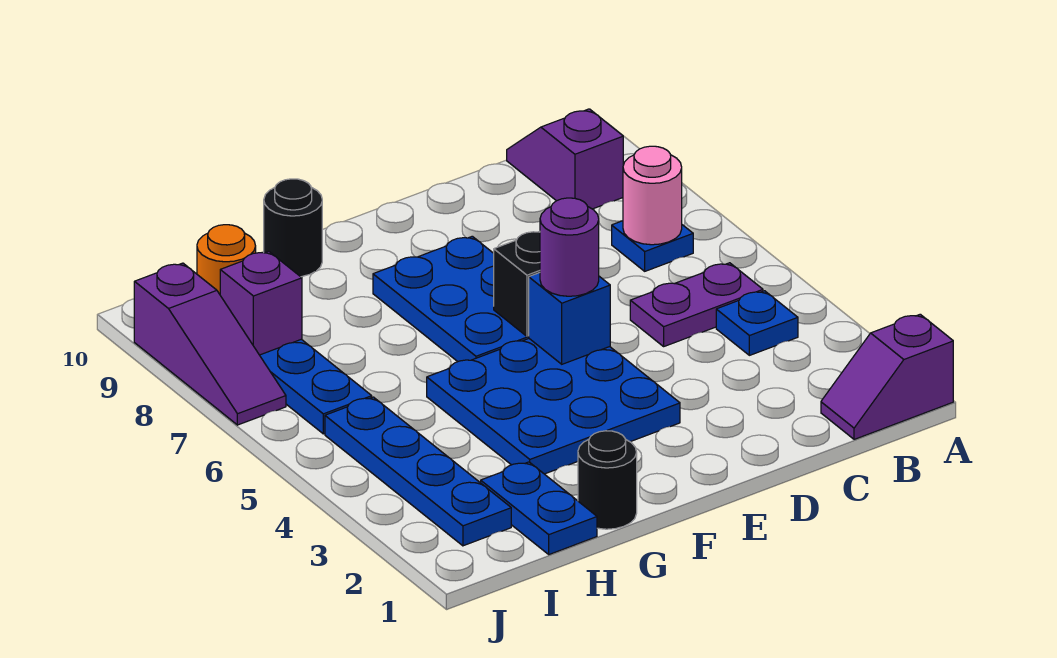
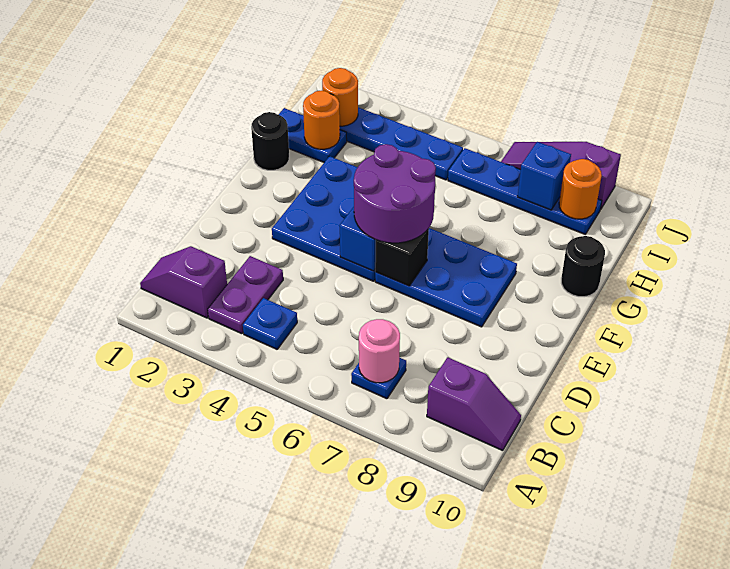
purple slope A1:B1 level 1 top A -> purple slope B1:B2 level 1 top 2
purple plate B5:C5 level 1 -> purple plate B3:C3 level 1
purple round brick E5 level 3 -> purple round brick E5:F6 level 3
none -> orange round brick H2 level 2
none -> orange round brick I2 level 2
purple brick I8 level 2 -> blue brick I8 level 2

